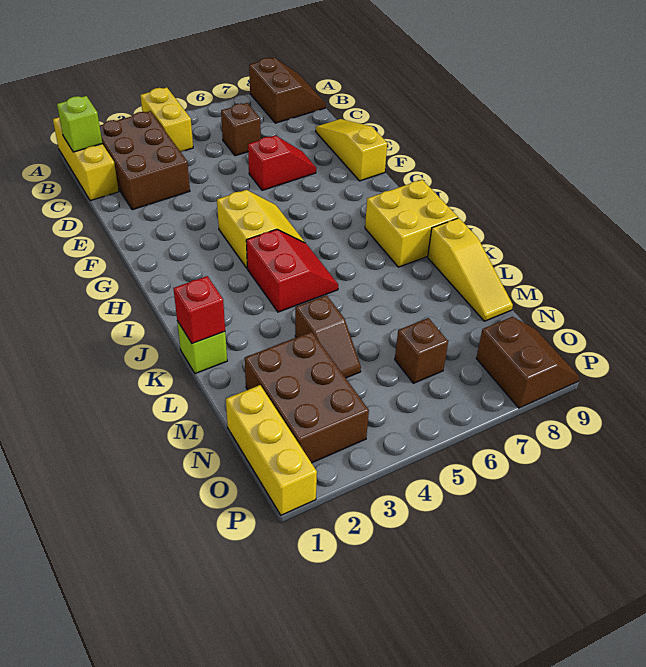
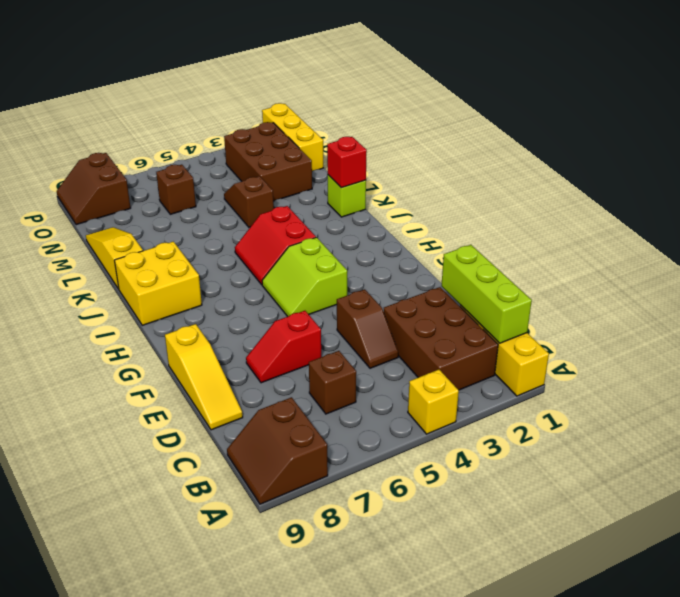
yellow brick A4:B4 level 1 -> yellow brick A4 level 1
lime brick B1 level 2 -> lime brick B1:D1 level 2
none -> brown slope D4:E4 level 1 top E
yellow slope G4:H5 level 1 top 4 -> lime slope G4:H5 level 1 top 4

